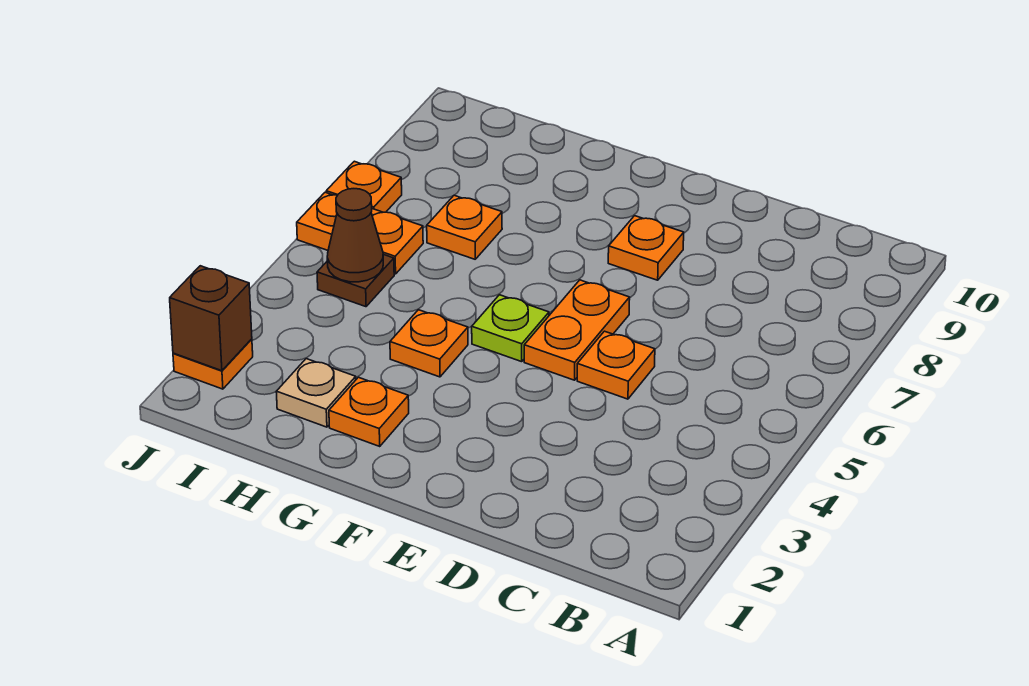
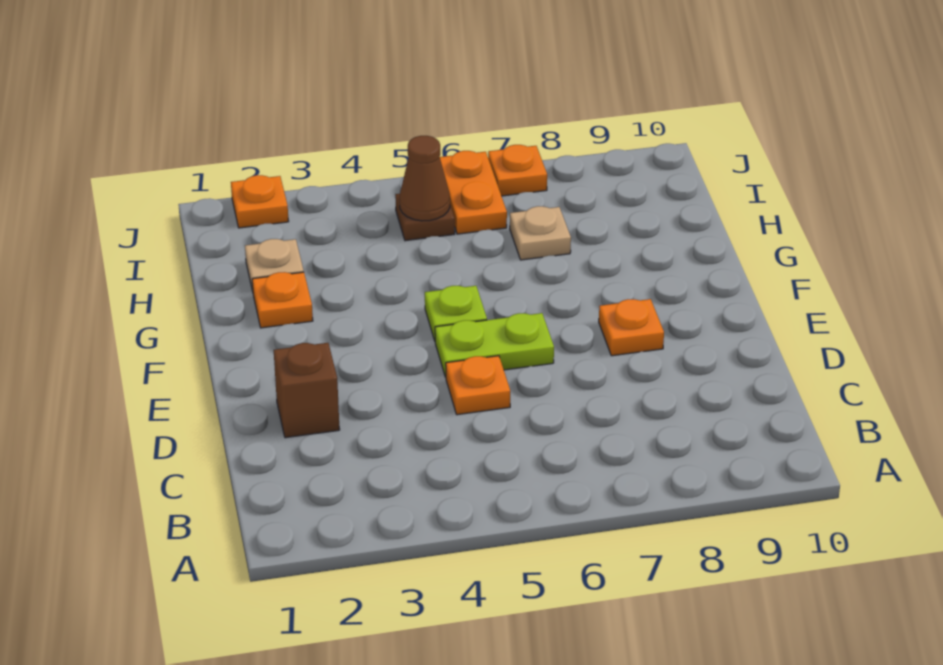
orange plate E5:E6 level 1 -> lime plate E5:E6 level 1
orange plate G4 level 1 -> none
orange plate H7 level 1 -> tan plate H7 level 1
brown brick J2 level 2 -> brown brick D2 level 1

